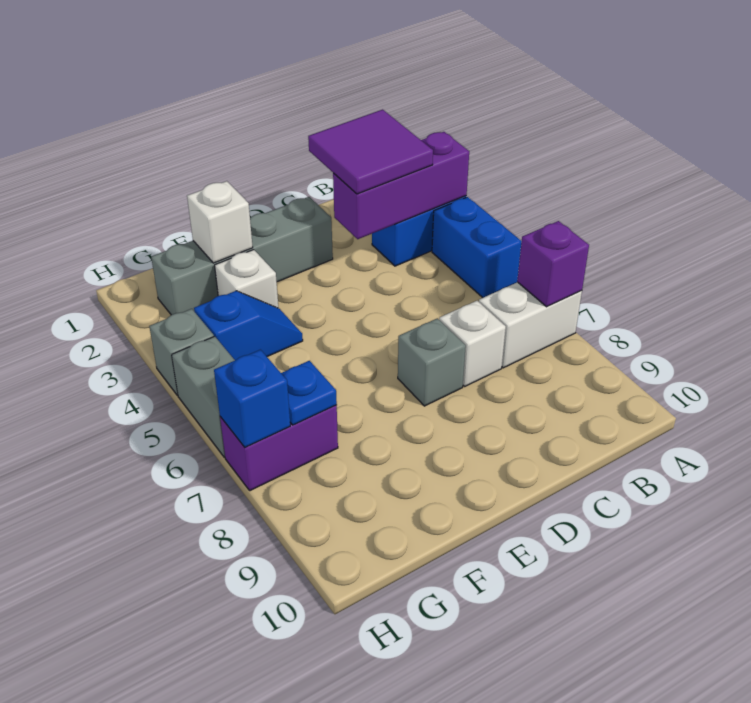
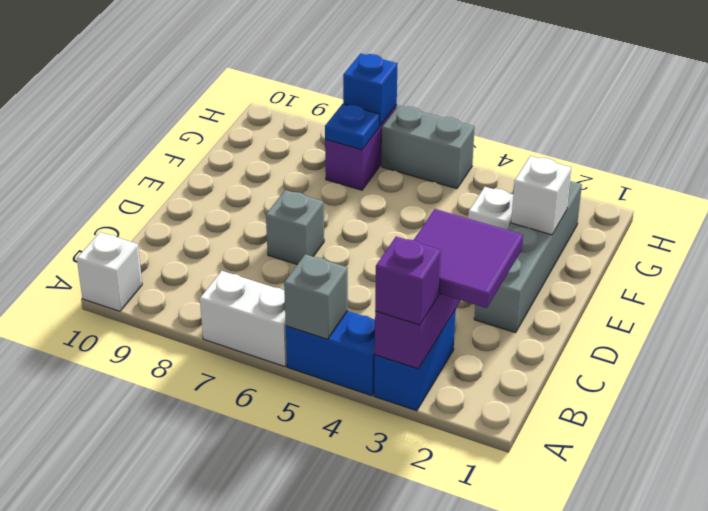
white brick A7:B7 level 1 -> white brick A6:A7 level 1
purple brick A7 level 2 -> purple brick A3 level 3
white brick C7 level 1 -> white brick A10 level 1
blue slope F4:G4 level 1 top G -> none
grey brick H4 level 1 -> grey brick A5 level 2

